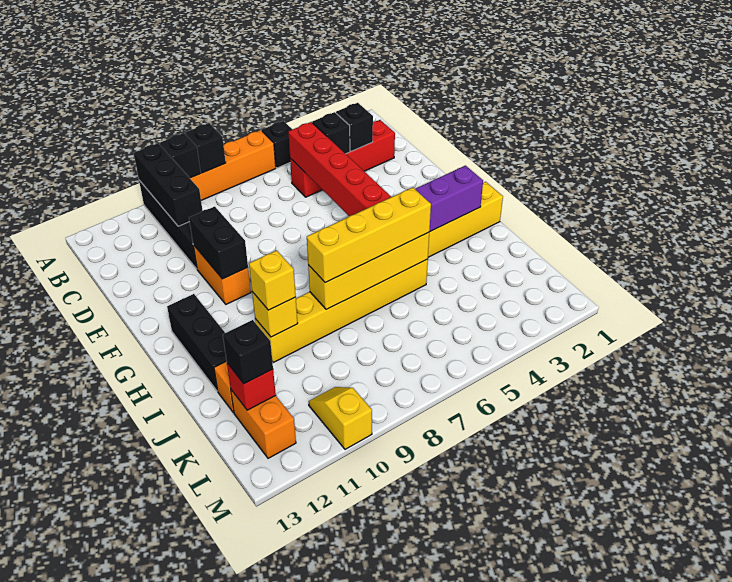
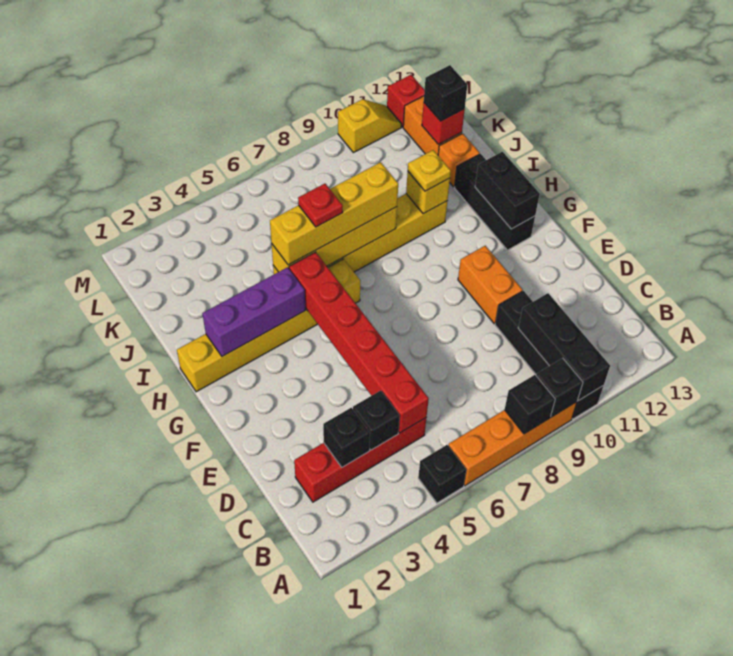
black brick E10:F10 level 2 -> black brick G12:H12 level 2
none -> red plate I6 level 4
yellow brick I10 level 3 -> yellow plate I10 level 3
yellow slope L10:M10 level 1 top M -> yellow slope M10:M11 level 1 top 10
none -> red brick M12 level 1

